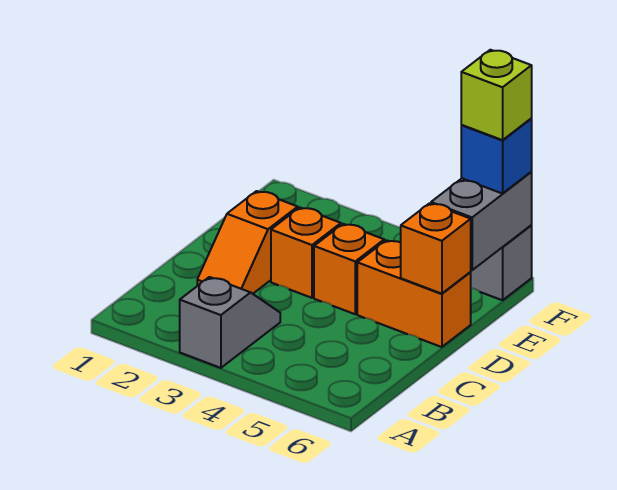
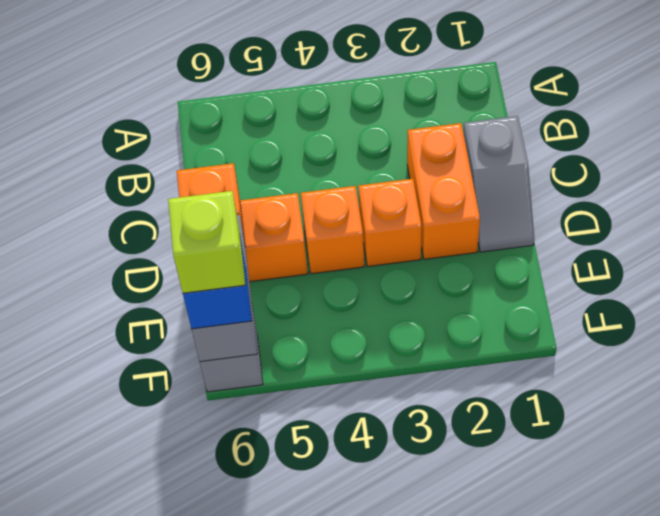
grey slope A3:B3 level 1 top A -> grey slope C1:D1 level 1 top C
orange slope C2:D2 level 1 top D -> orange brick C2:D2 level 1

